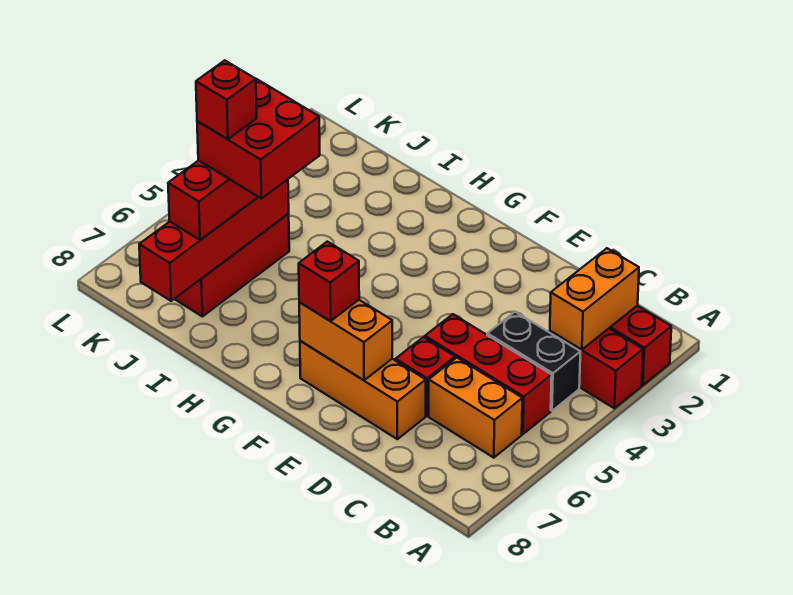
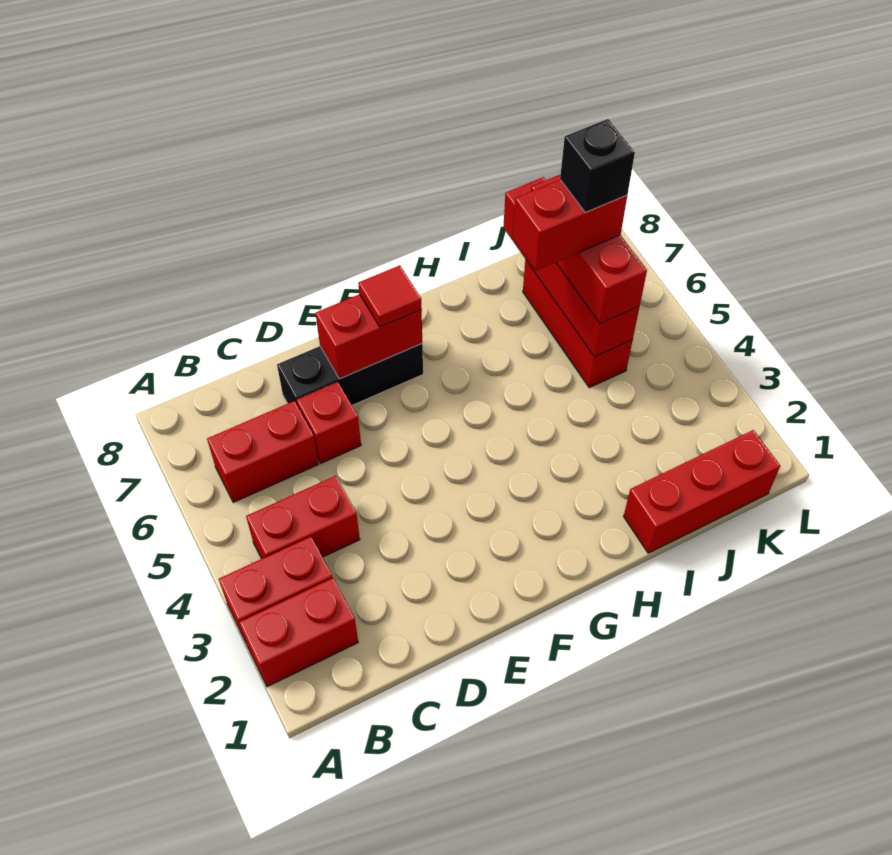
orange brick B2:B3 level 2 -> none
black brick B4:C4 level 1 -> red brick B4:C4 level 1
red brick B5:D5 level 1 -> red brick I1:K1 level 1
orange brick B6:C6 level 1 -> red brick B6:C6 level 1
orange brick D7:F7 level 1 -> black brick D7:F7 level 1
orange brick E7:F7 level 2 -> red brick E7:F7 level 2
red brick F7 level 3 -> red tile F7 level 3
red brick I5:J6 level 4 -> red brick I6:J6 level 4
red brick J6 level 5 -> black brick J6 level 5

